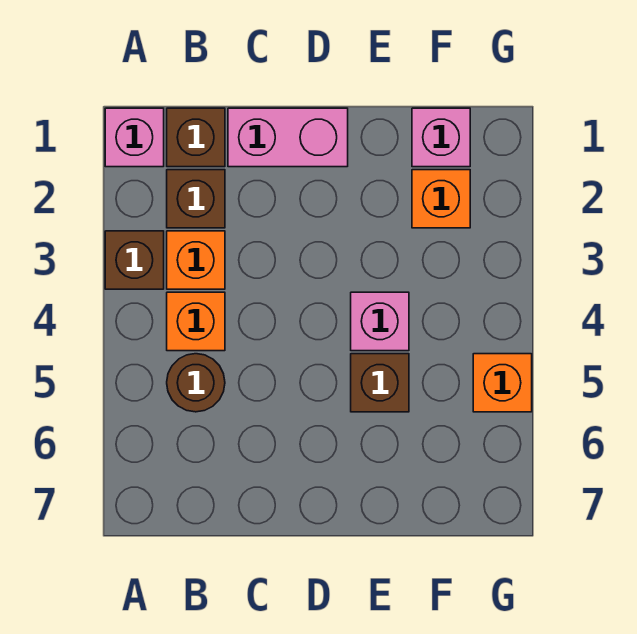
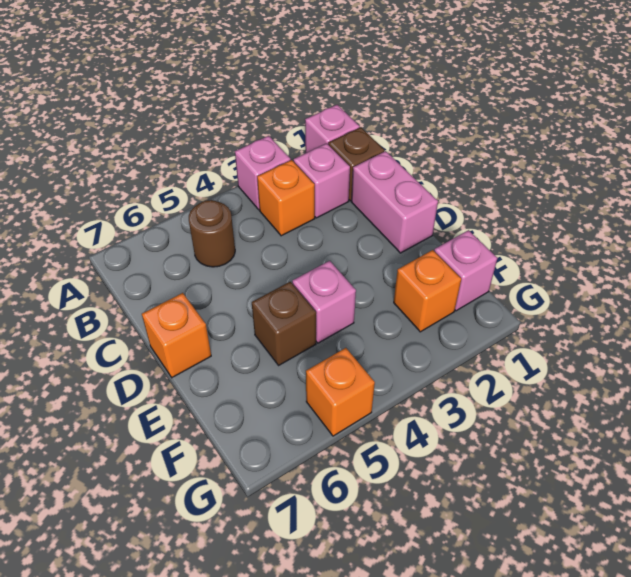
brown brick A3 level 1 -> pink brick A3 level 1
brown brick B2 level 1 -> pink brick B2 level 1
orange brick B4 level 1 -> orange brick D7 level 1

